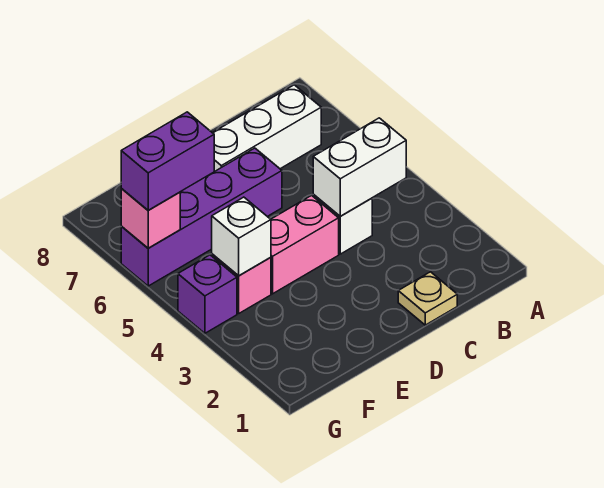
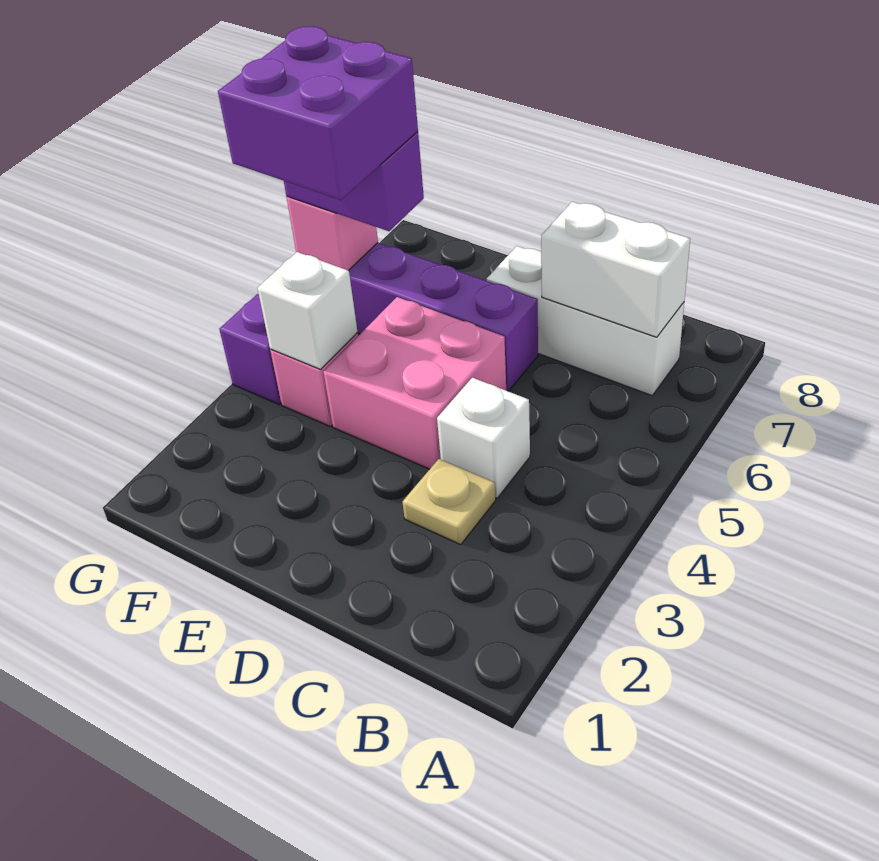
white brick B4:C4 level 2 -> white brick B7:C7 level 2
tan plate C1 level 1 -> tan plate C3 level 1
pink brick D4:E4 level 1 -> pink brick D4:E5 level 1
none -> purple brick F5:G6 level 4

